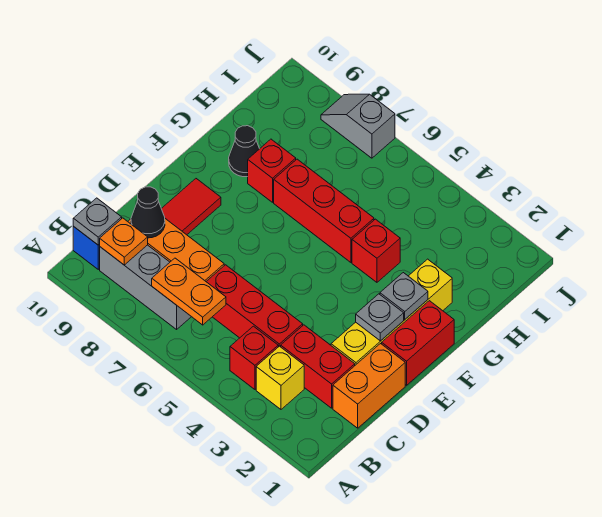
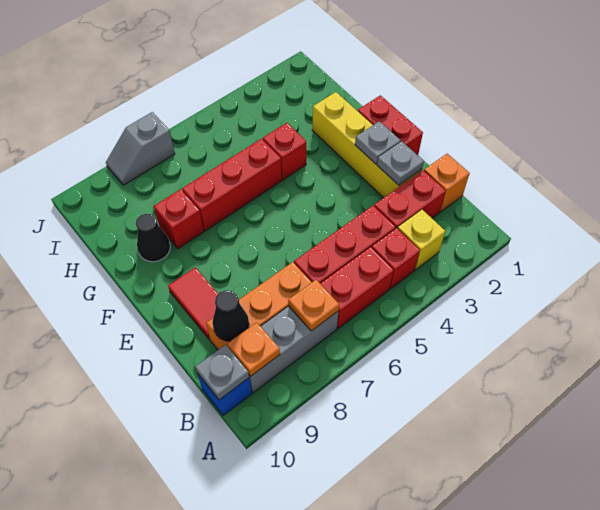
none -> red brick B5:B6 level 1
orange plate B6:B7 level 2 -> orange plate B7 level 2
orange brick C1:D1 level 1 -> orange brick C1 level 1
grey plate F2 level 2 -> grey plate D2 level 2

